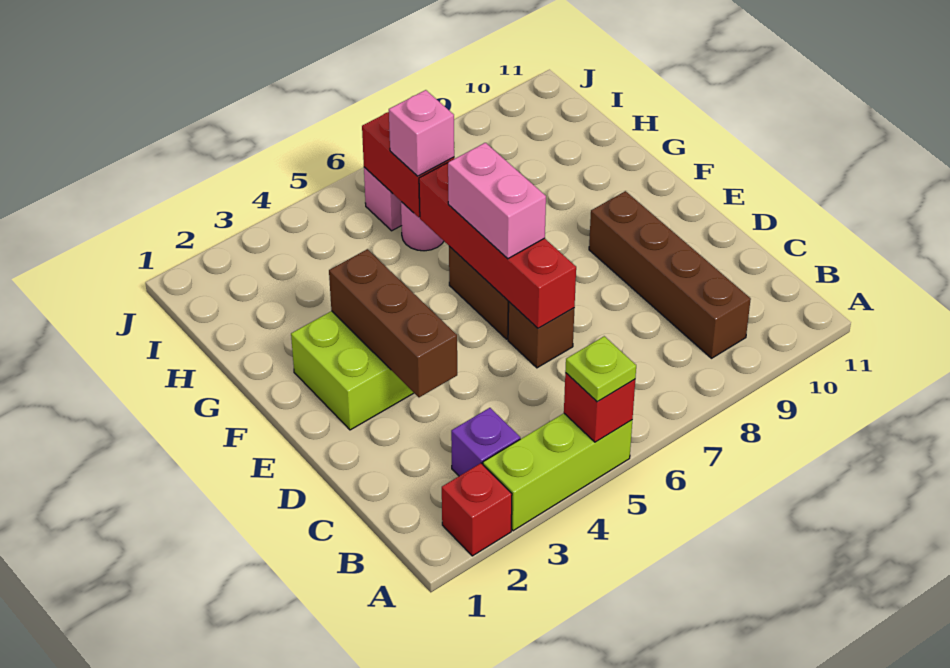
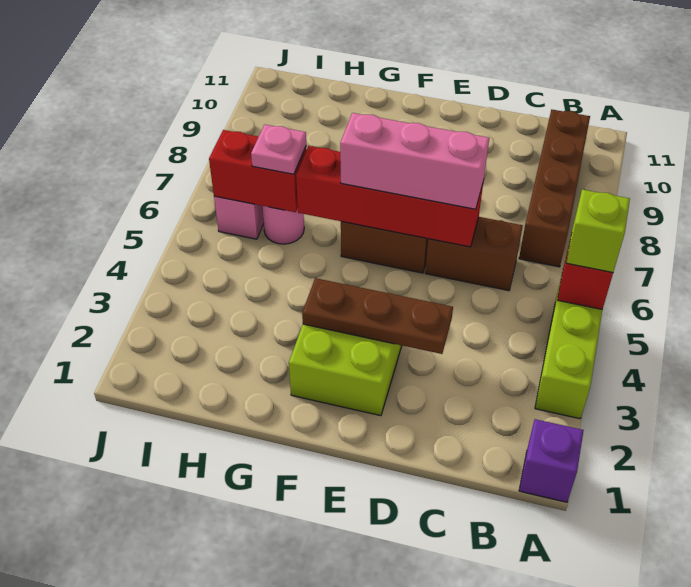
red brick A2 level 1 -> none
lime plate A5 level 3 -> lime brick A5 level 3
purple brick B3 level 1 -> purple brick A1 level 1
brown brick B9:E9 level 1 -> brown brick B7:B10 level 1
brown brick D3:F3 level 2 -> brown plate D3:F3 level 2
brown brick D6 level 1 -> brown brick C6:D6 level 1
pink brick E6:F6 level 3 -> pink brick D6:F6 level 3
pink brick H6 level 3 -> pink plate H6 level 3

